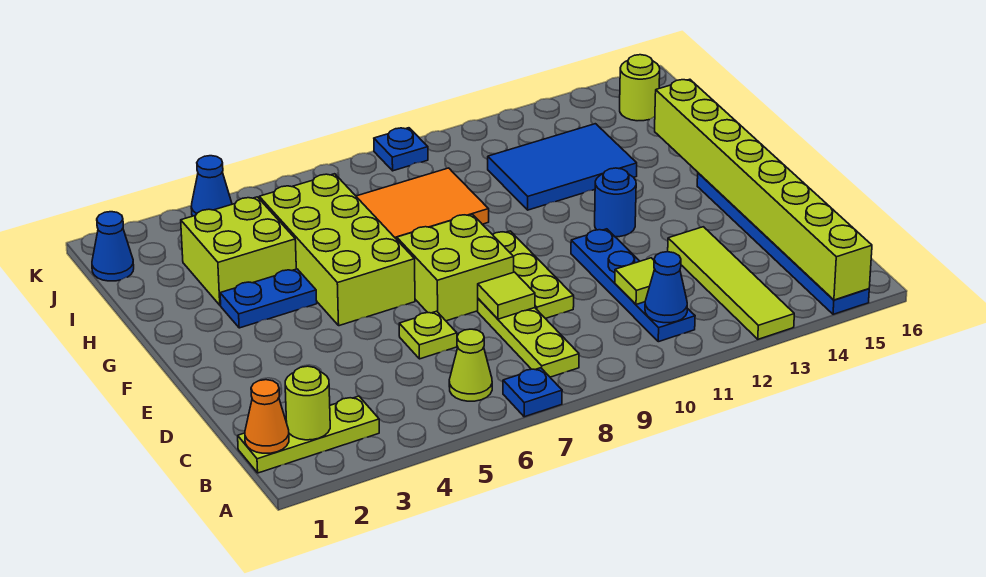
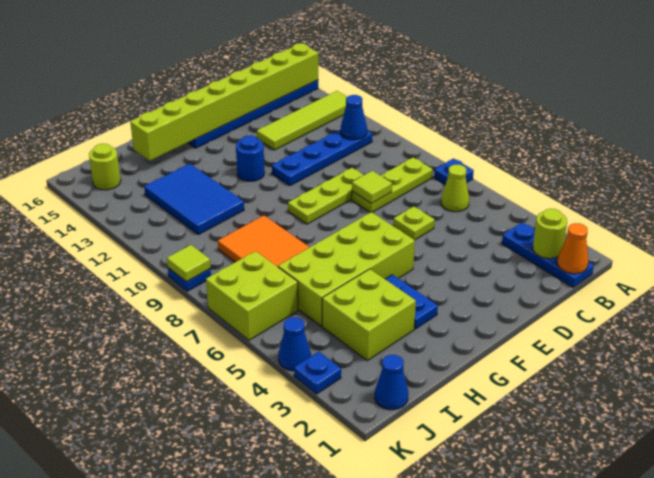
lime plate B1:B3 level 1 -> blue plate B1:B3 level 1
lime tile C11 level 2 -> lime tile K9 level 2
lime brick E7:F8 level 1 -> lime brick J6:K7 level 1
none -> blue plate K3 level 1

